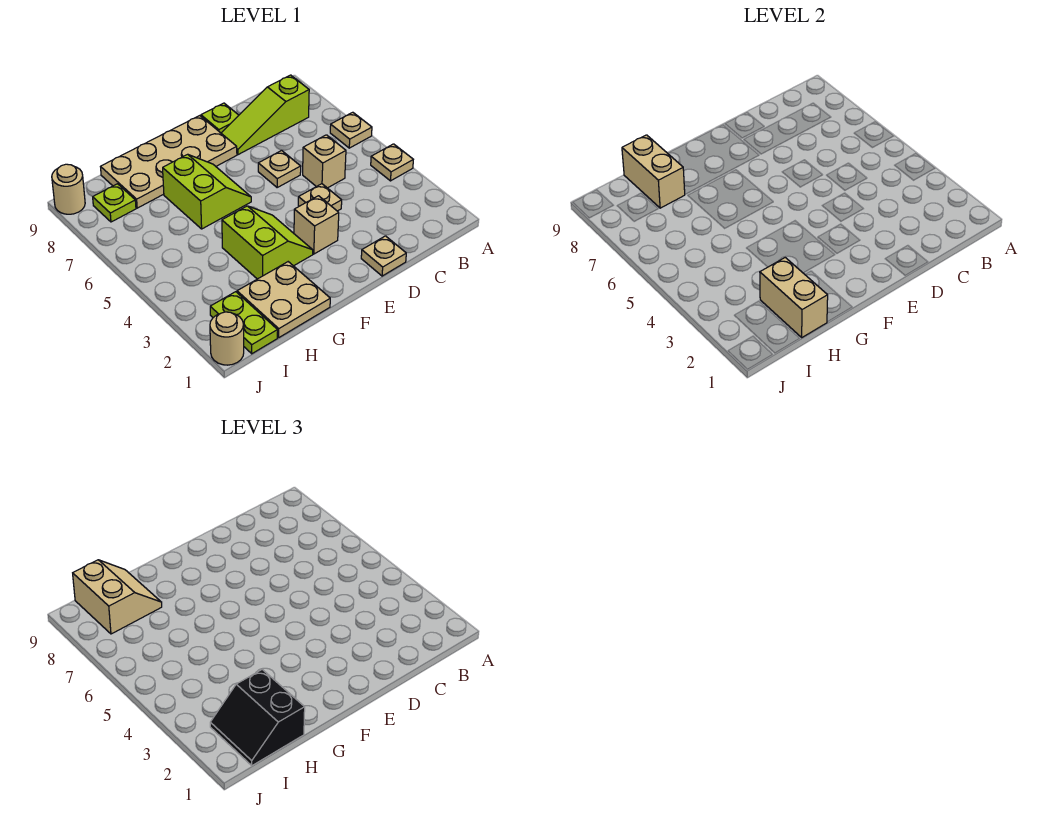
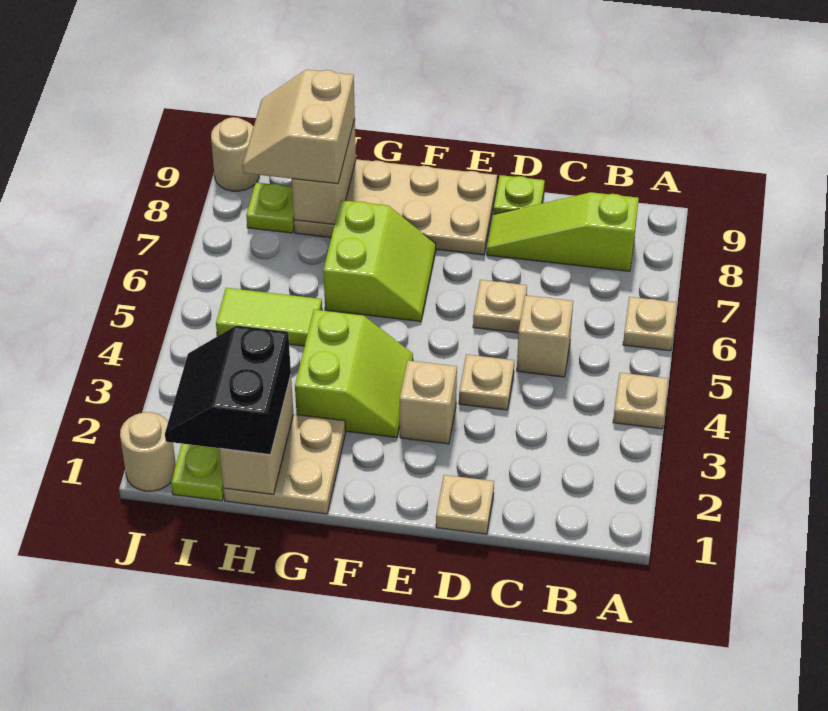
none -> lime tile H5:I5 level 1
tan slope H8:I9 level 3 top I -> tan slope H8:I9 level 3 top H

